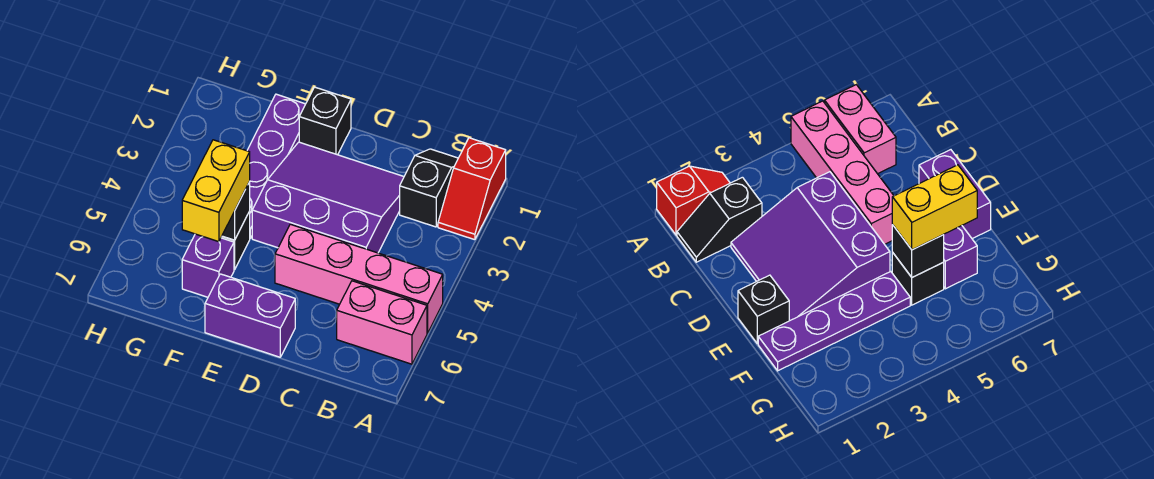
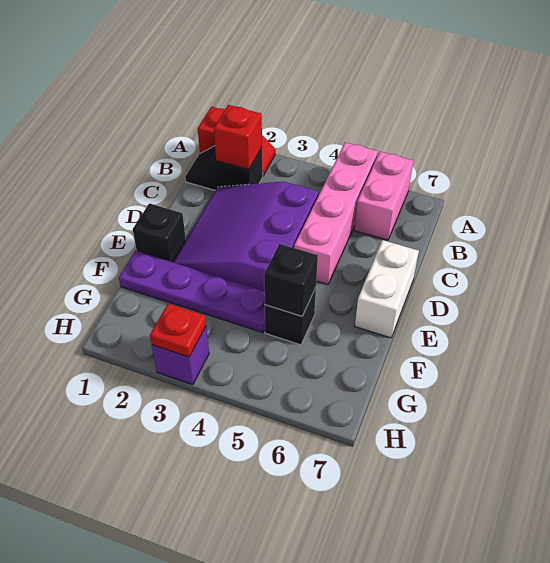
none -> red brick B2 level 2
purple brick D7:E7 level 1 -> white brick D7:E7 level 1
yellow brick F5:F6 level 3 -> none
purple brick F6 level 1 -> purple brick H3 level 1
none -> red plate H3 level 2

